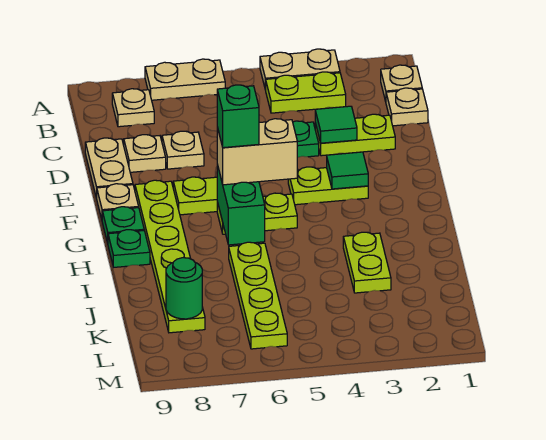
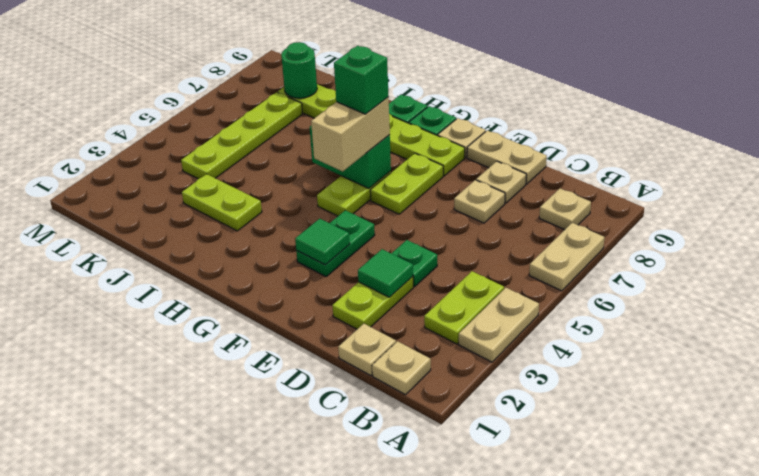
lime plate F3:F4 level 1 -> green plate F3:F4 level 1
lime plate I6:L6 level 1 -> lime plate K4:K7 level 1

